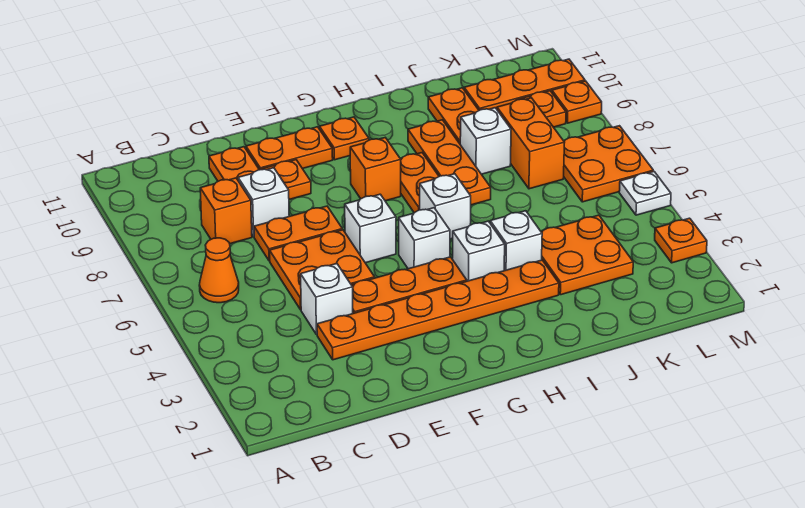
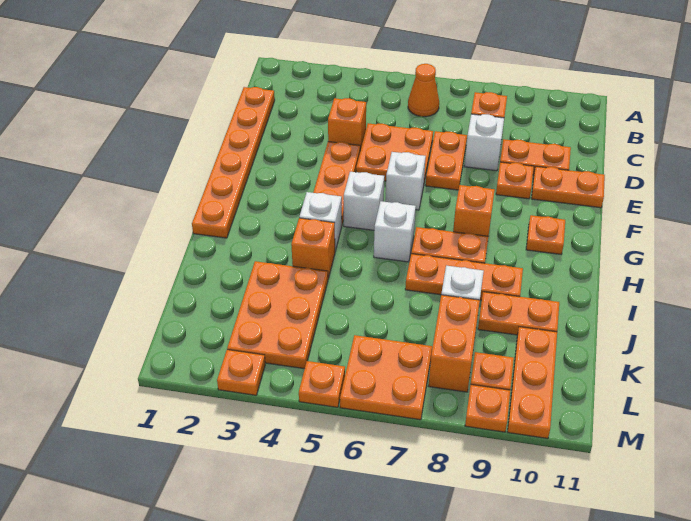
orange plate D3:I3 level 1 -> orange plate C1:H1 level 1
white brick D4 level 1 -> orange brick D4 level 1
orange plate E10:F10 level 1 -> orange plate E10:E11 level 1
white brick I4 level 1 -> orange brick I4 level 1
orange plate J3:K4 level 1 -> orange plate J3:L4 level 1
orange brick K7:K8 level 1 -> orange brick K8:L8 level 1
white plate M5 level 1 -> orange plate M5 level 1

